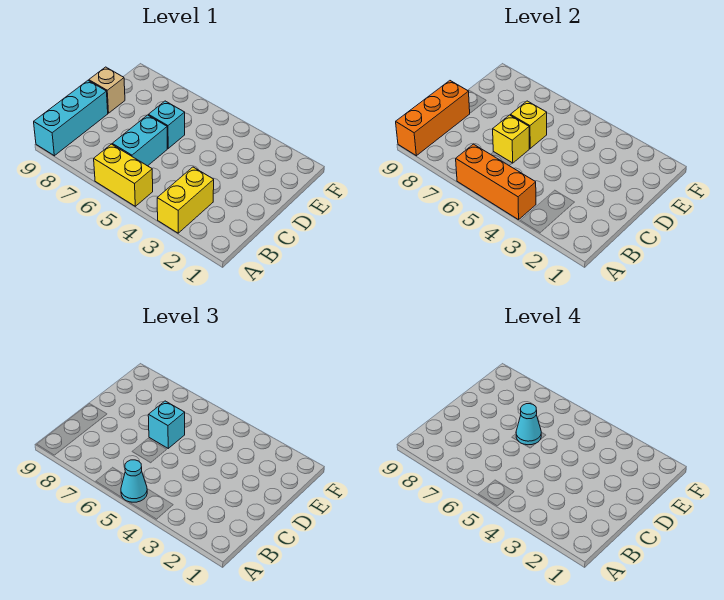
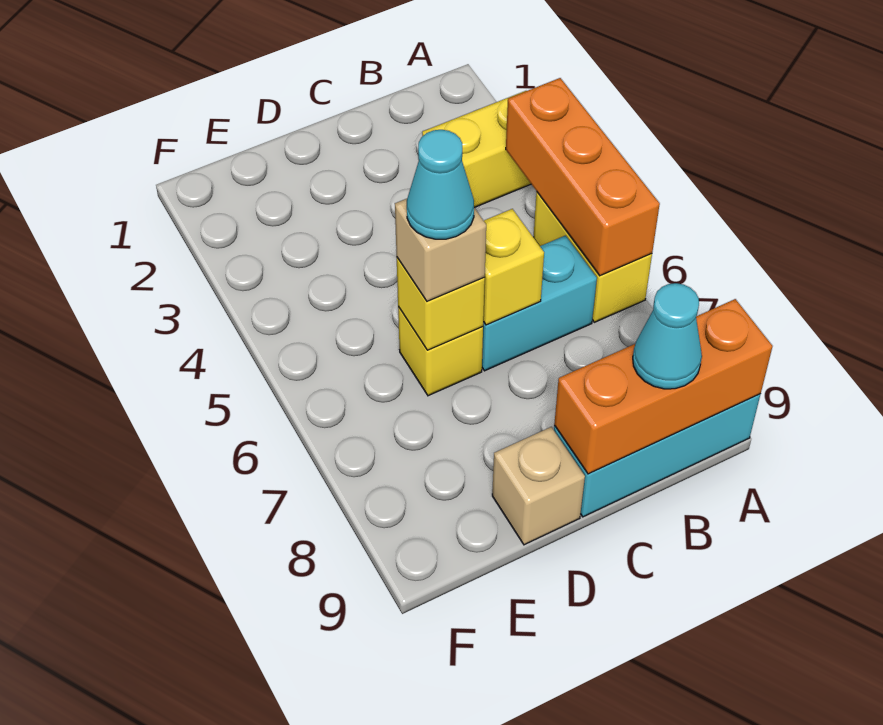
cyan cone A5 level 3 -> cyan cone B9 level 3
cyan brick D6 level 1 -> yellow brick D6 level 1
cyan brick D6 level 3 -> tan brick D6 level 3

